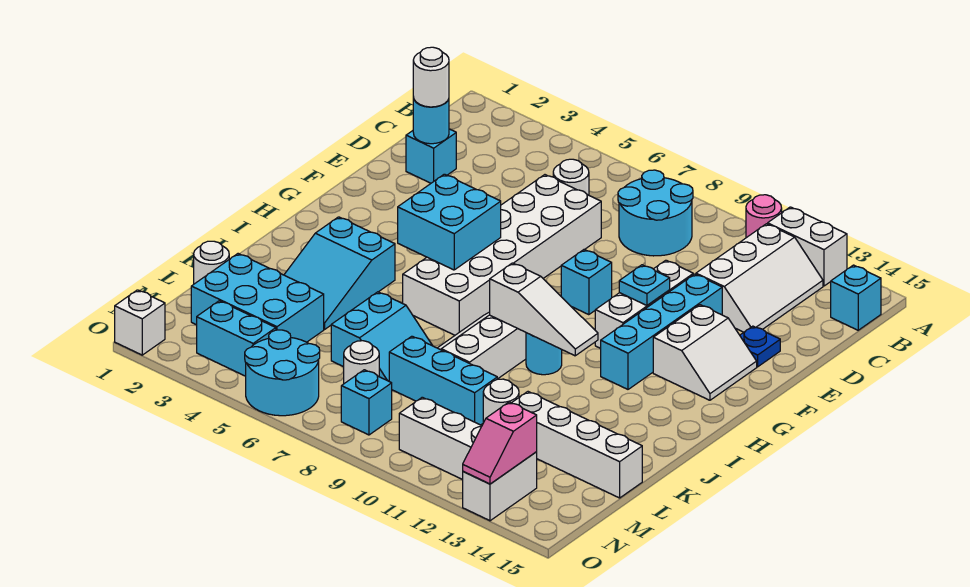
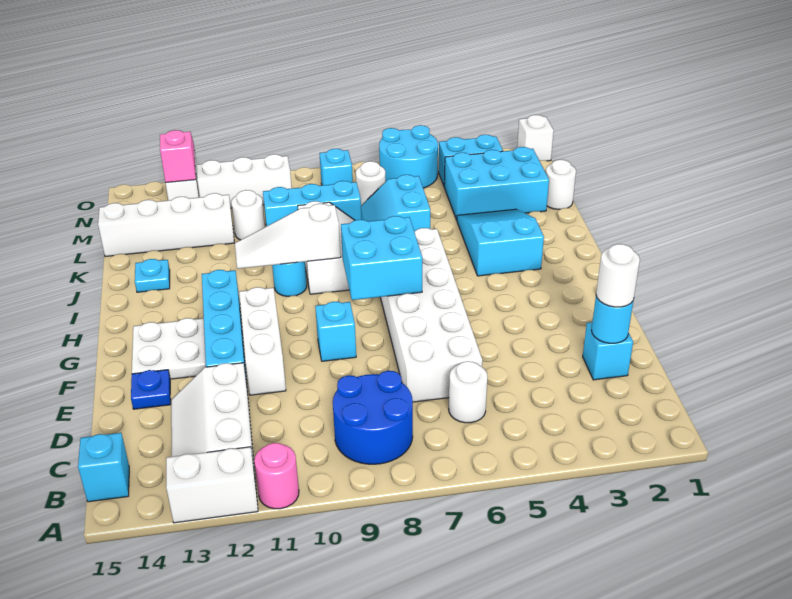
cyan round brick B8:C9 level 1 -> blue round brick B8:C9 level 1
cyan plate F11 level 2 -> cyan plate J14 level 1
white slope F13:G14 level 1 top 13 -> white plate F13:G14 level 1
cyan brick G5:H6 level 2 -> cyan brick G7:H8 level 2

